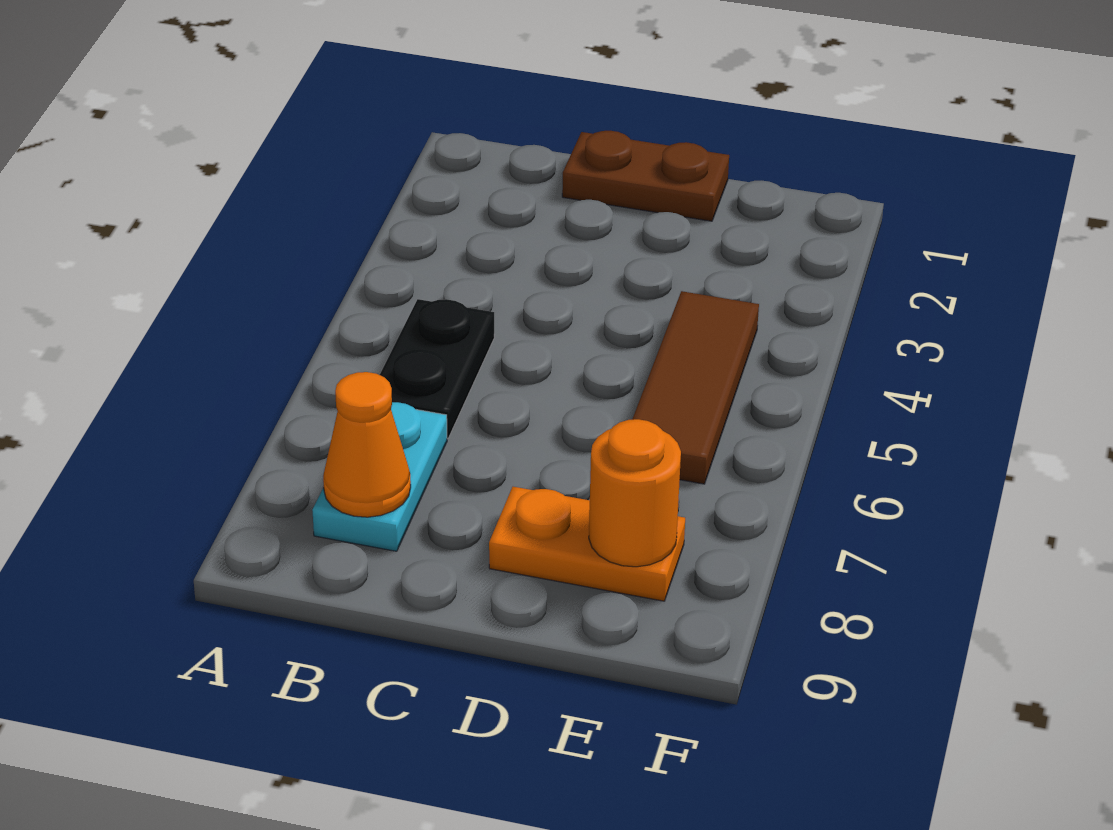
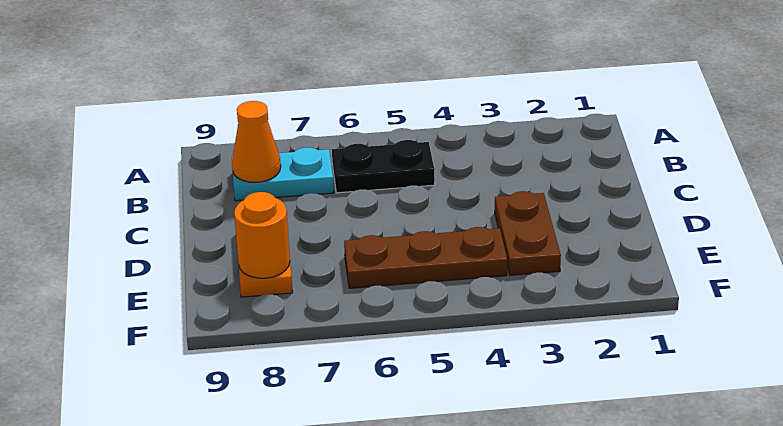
brown plate C1:D1 level 1 -> brown plate D3:E3 level 1
brown tile E4:E6 level 1 -> brown plate E4:E6 level 1

